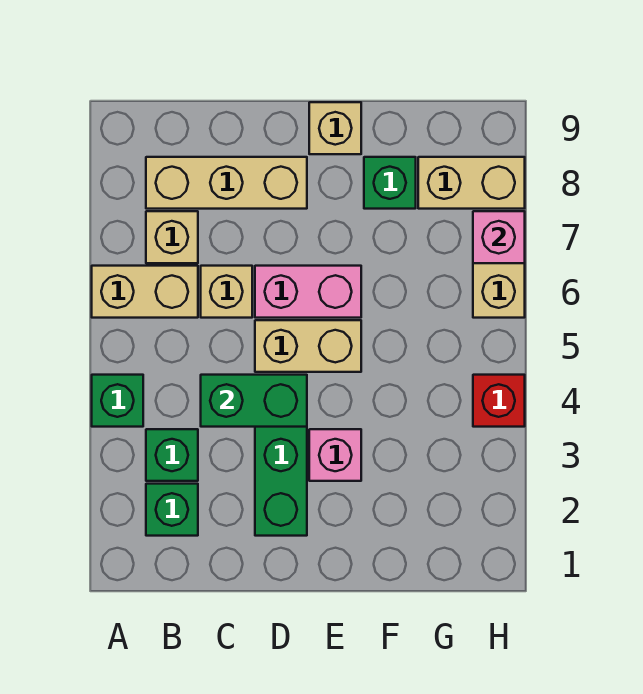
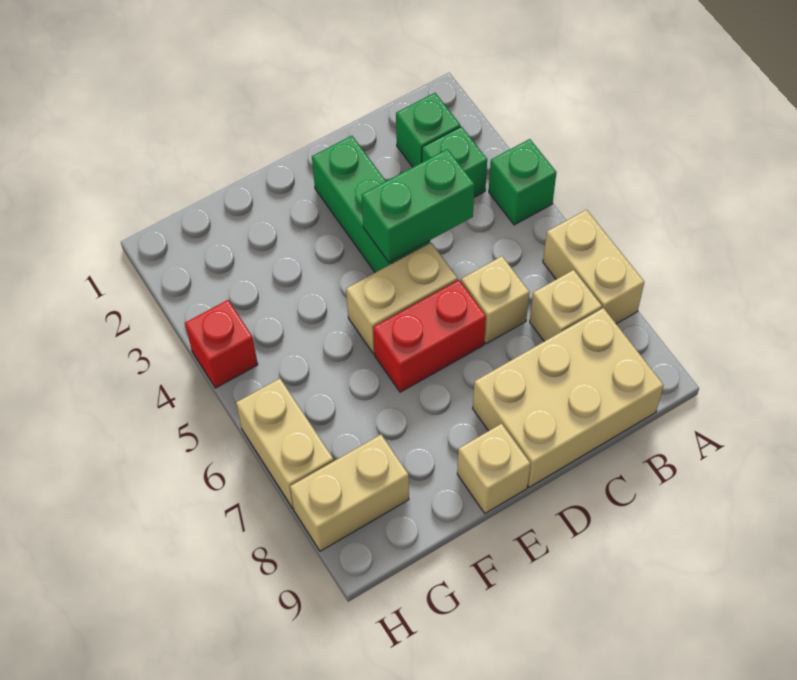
tan brick A6:B6 level 1 -> tan brick A6:A7 level 1
tan brick B8:D8 level 1 -> tan brick B8:D9 level 1
pink brick D6:E6 level 1 -> red brick D6:E6 level 1
pink brick E3 level 1 -> none
green brick F8 level 1 -> none
pink brick H7 level 2 -> none

